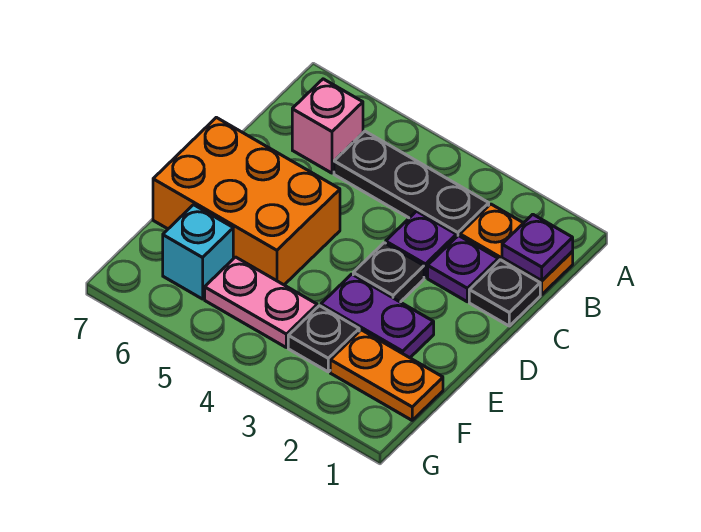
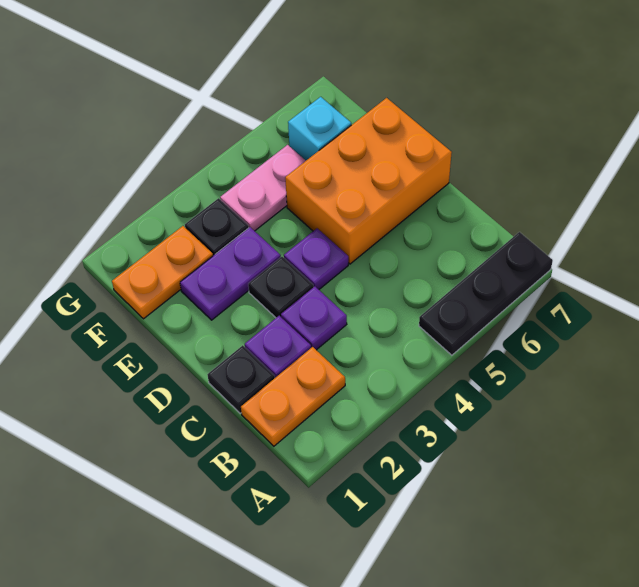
purple plate B1 level 2 -> purple plate D4 level 1
black plate B3:B5 level 1 -> black plate A5:A7 level 1
pink brick B6 level 1 -> none

